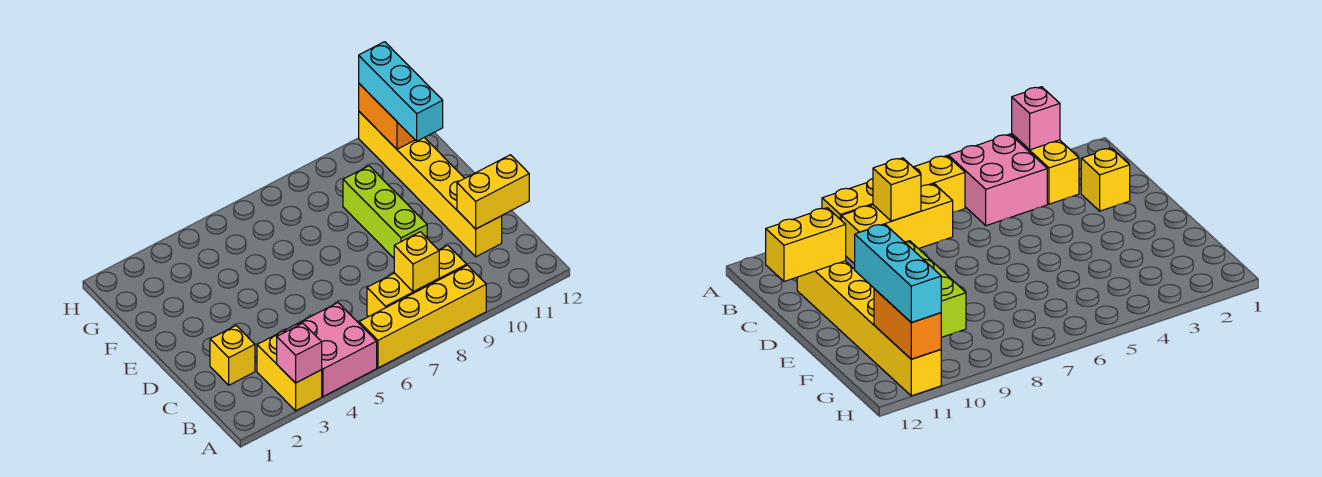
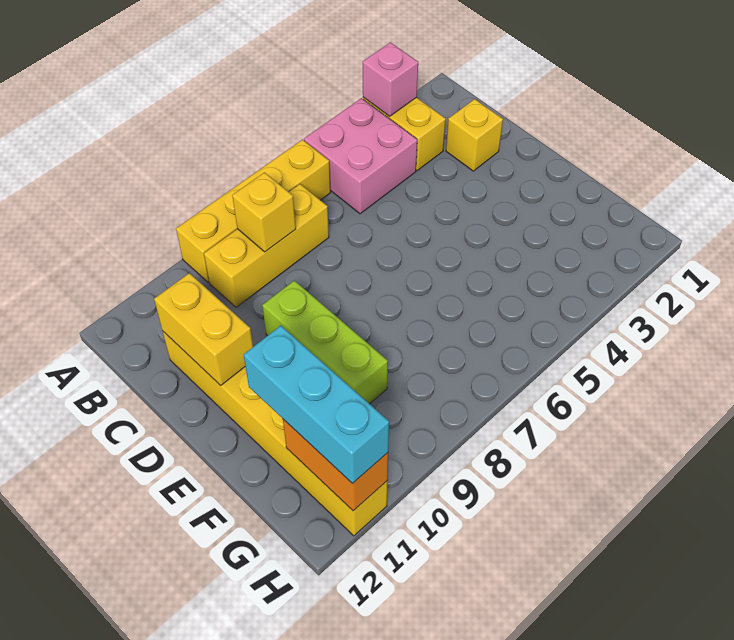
yellow brick C11:C12 level 2 -> yellow brick C11:D11 level 2

